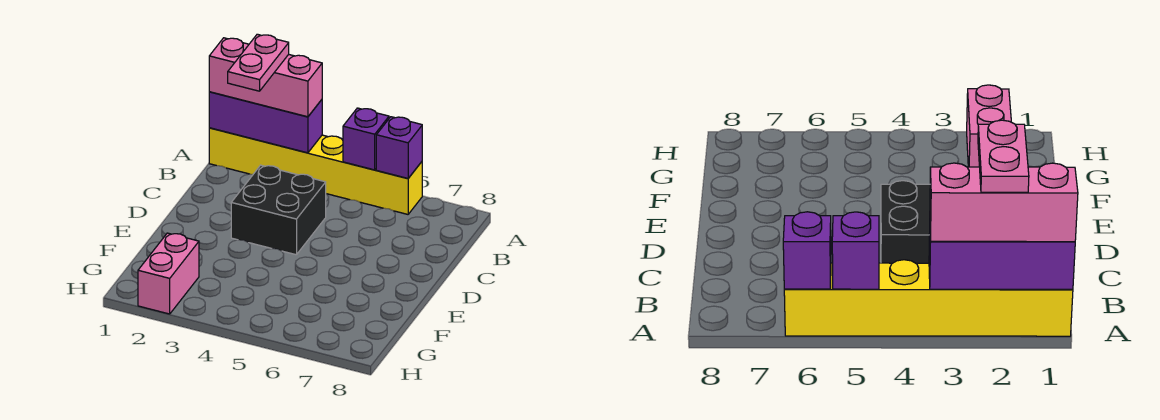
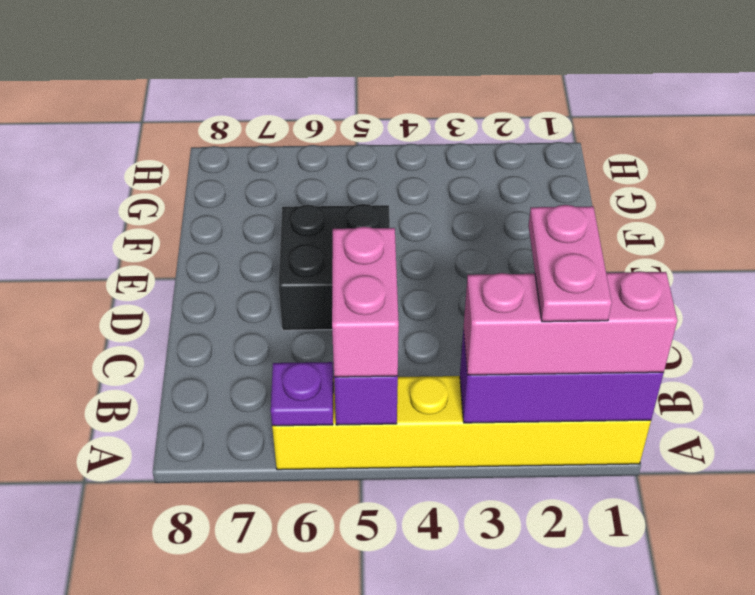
purple brick A6 level 2 -> purple plate A6 level 2
black brick C3:D4 level 1 -> black brick D5:E6 level 1
pink brick G2:H2 level 1 -> pink brick A5:B5 level 3

